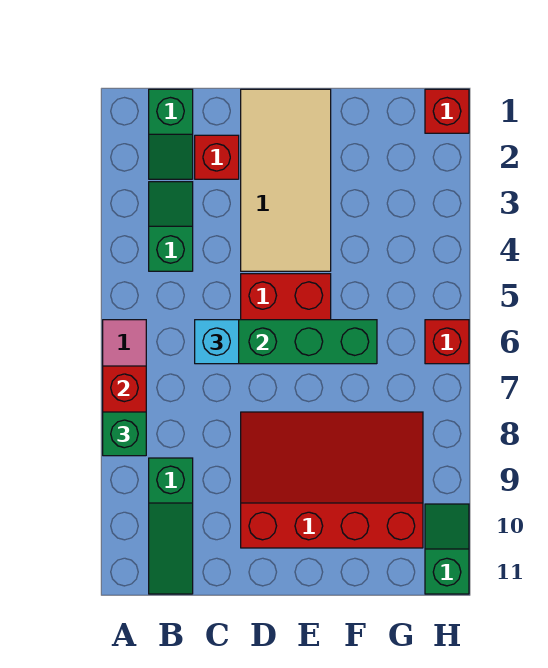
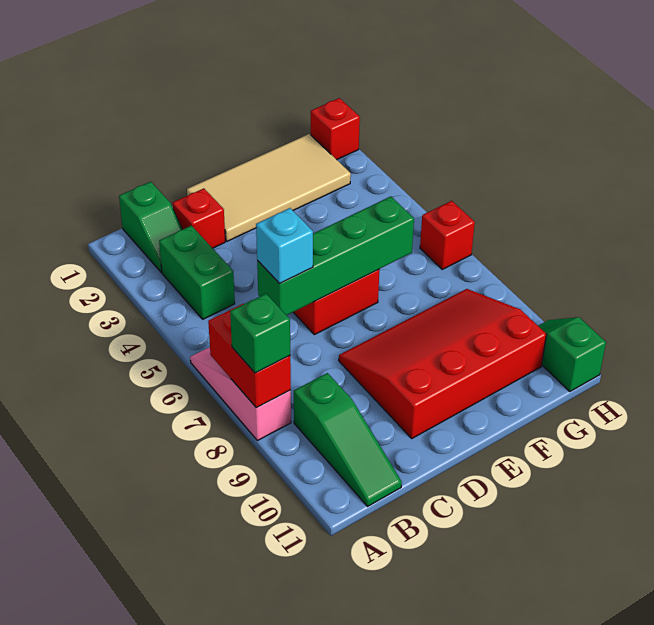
green slope B3:B4 level 1 top 4 -> green brick B3:B4 level 1
tan tile D1:E4 level 1 -> tan tile D1:G2 level 1

